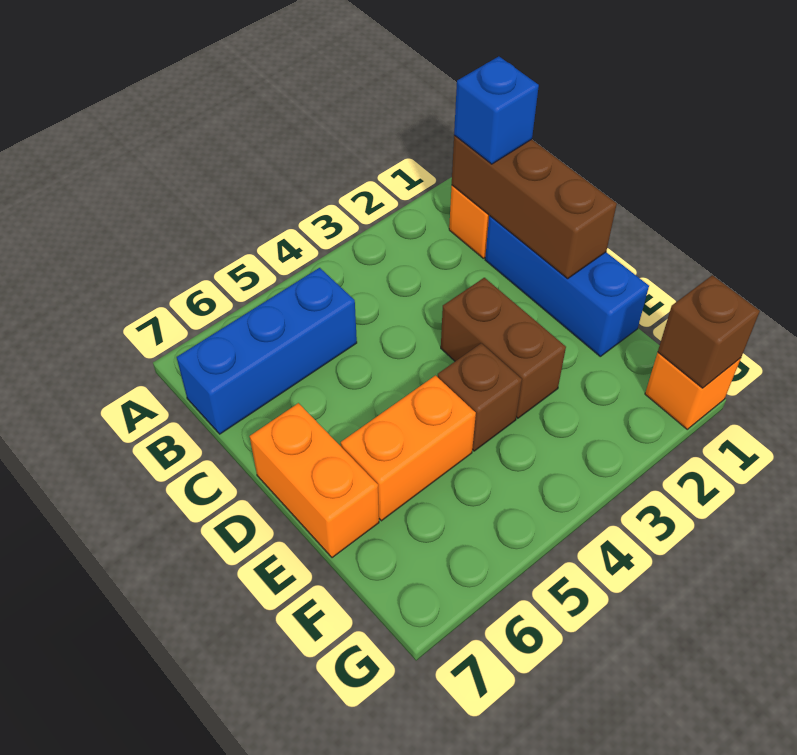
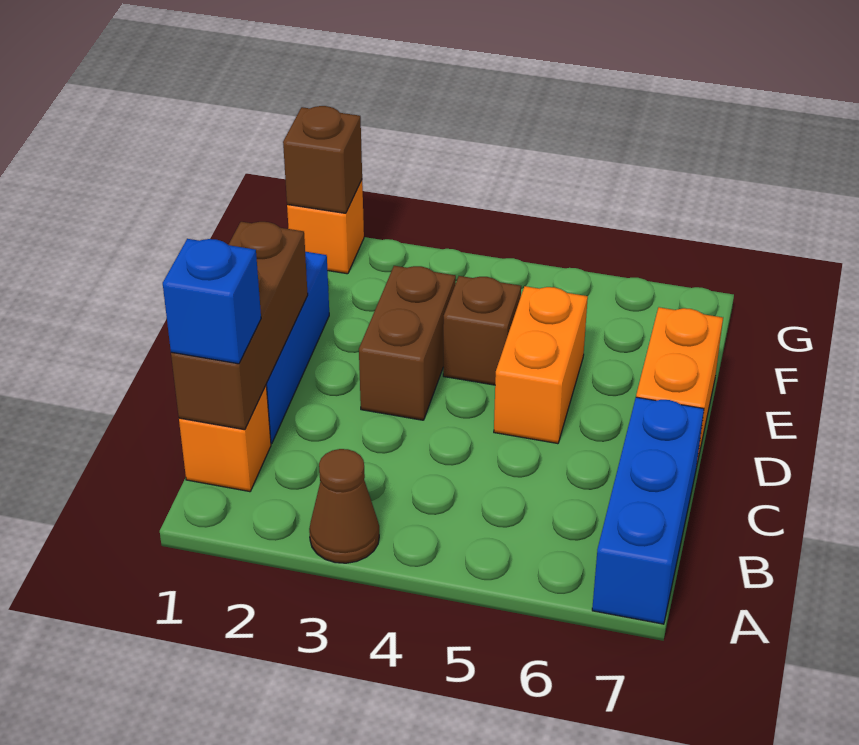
none -> brown cone A3 level 1
blue brick B5:B7 level 1 -> blue brick A7:C7 level 1
orange brick E5:E6 level 1 -> orange brick D5:E5 level 1

